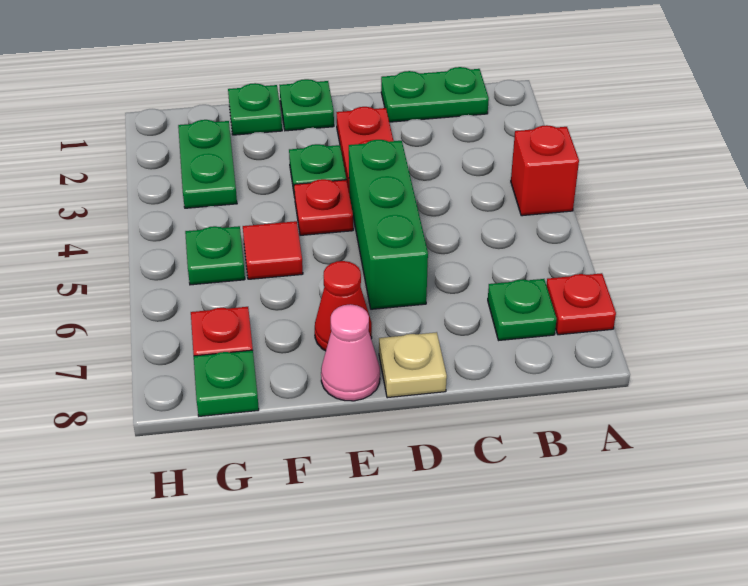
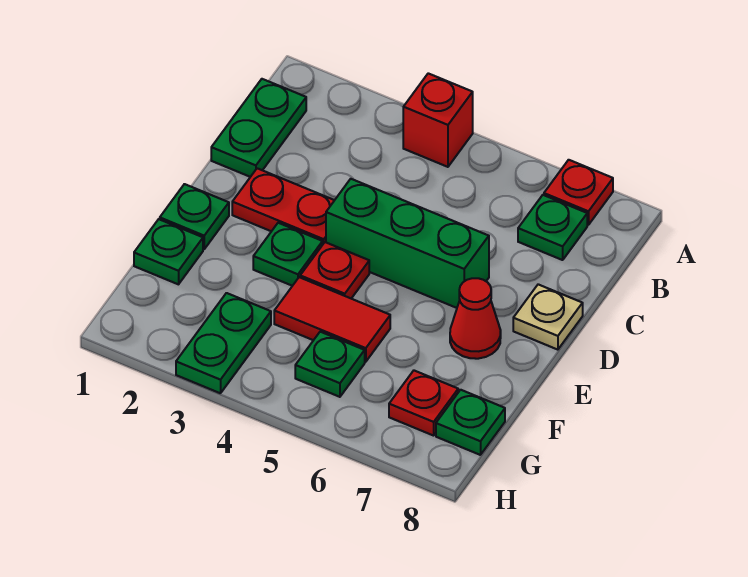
pink cone E8 level 1 -> none
red tile F5 level 1 -> red tile F4:F5 level 1
green plate G2:G3 level 1 -> green plate G3:H3 level 1

